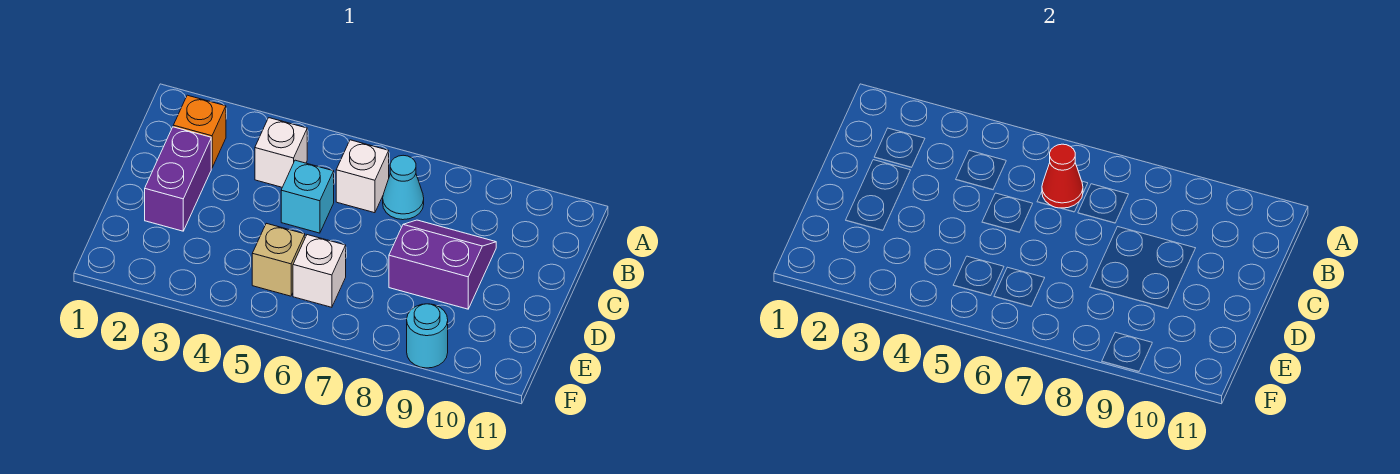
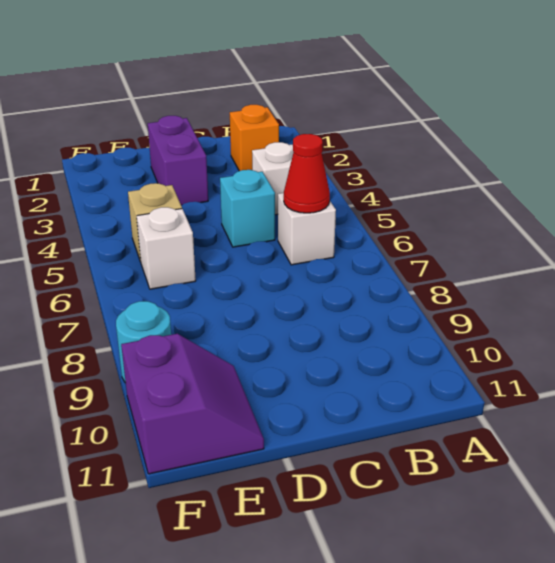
cyan cone B7 level 1 -> none
purple brick C2:D2 level 1 -> purple brick D2:D3 level 1
purple slope C8:D9 level 1 top D -> purple slope E10:F11 level 1 top F

